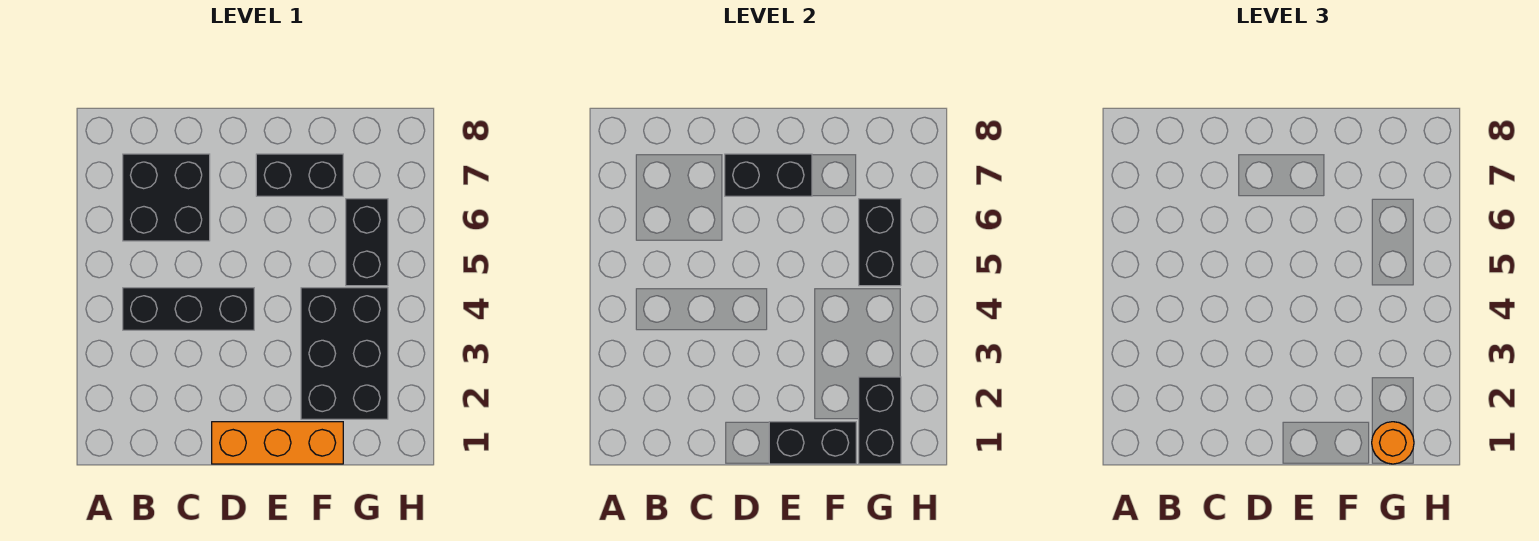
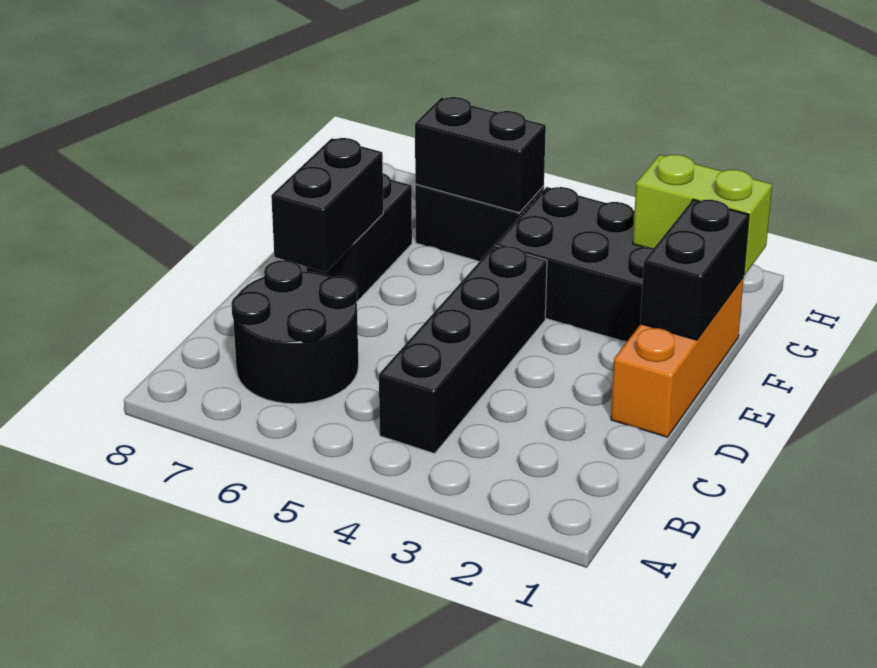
black brick B4:D4 level 1 -> black brick B4:E4 level 1
black brick B6:C7 level 1 -> black round brick B6:C7 level 1
black brick G1:G2 level 2 -> lime brick G1:G2 level 2
orange round brick G1 level 3 -> none

